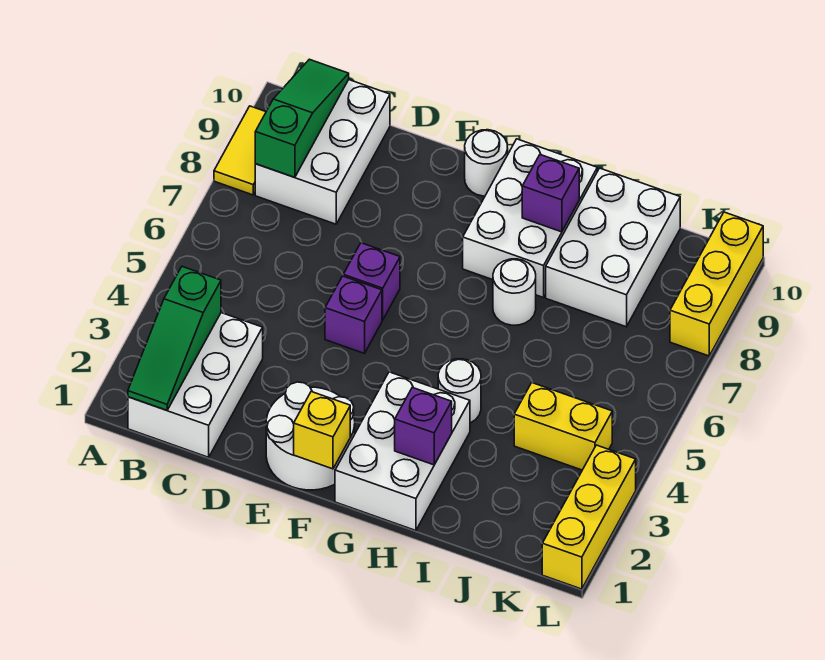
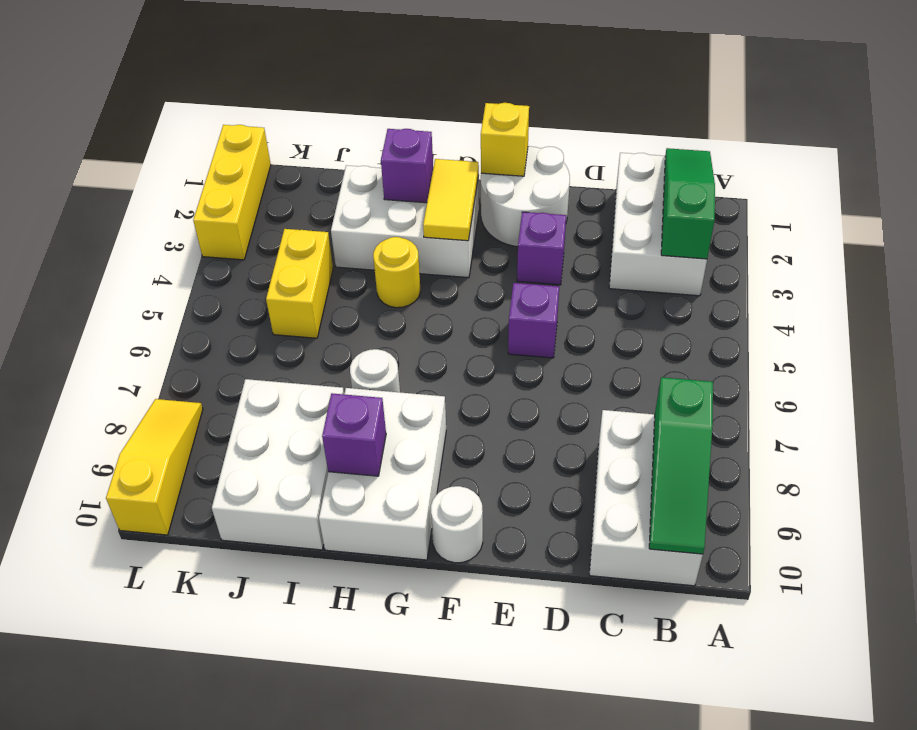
yellow tile A8:A9 level 1 -> yellow tile G2:G3 level 2
purple brick E6 level 1 -> purple brick E3 level 1
white brick G1:H3 level 1 -> white brick G2:I3 level 1
white round brick H4 level 1 -> yellow round brick H4 level 1
yellow brick J4:K4 level 1 -> yellow brick J4:J5 level 1
yellow brick L8:L10 level 1 -> yellow slope L8:L10 level 1 top 10

